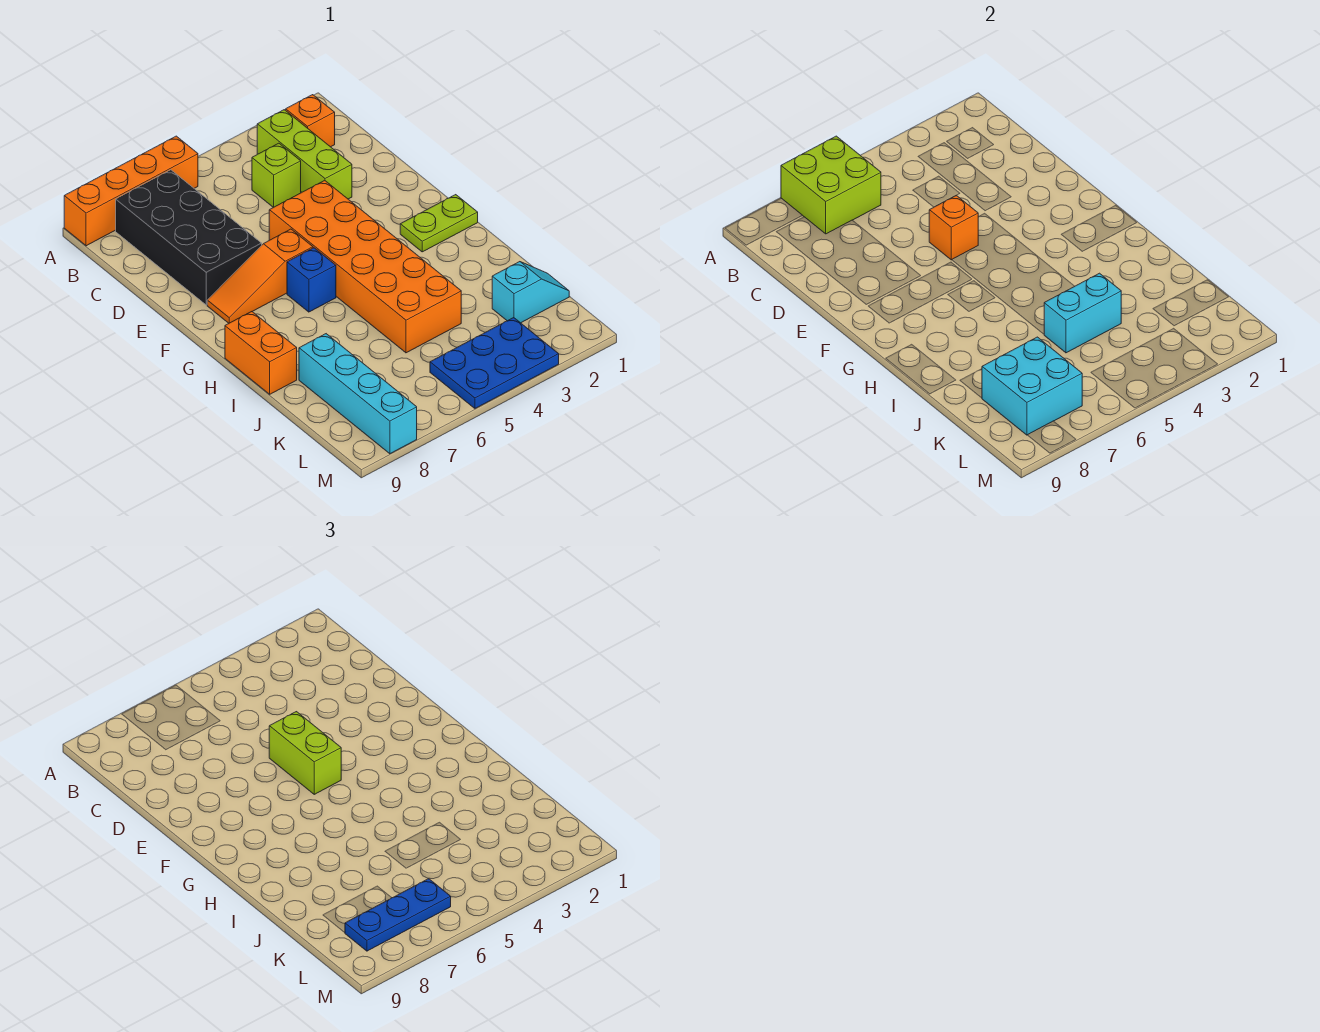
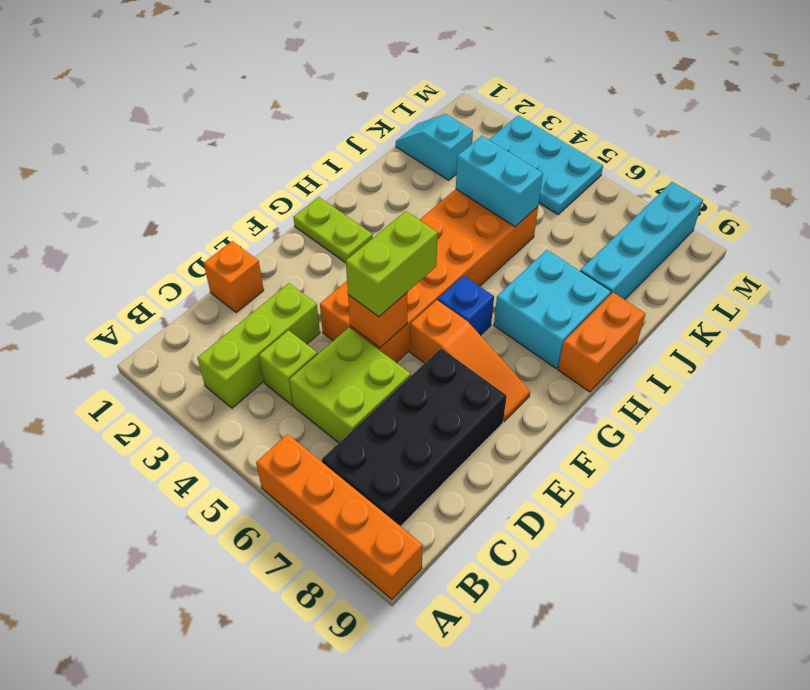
lime brick A6:B7 level 2 -> lime brick C5:D6 level 1
orange brick B2 level 1 -> orange brick D1 level 1
cyan brick K7:L8 level 2 -> cyan brick H7:I8 level 1
blue plate L3:M5 level 1 -> cyan plate L3:M5 level 1
blue plate L6:L8 level 3 -> none

